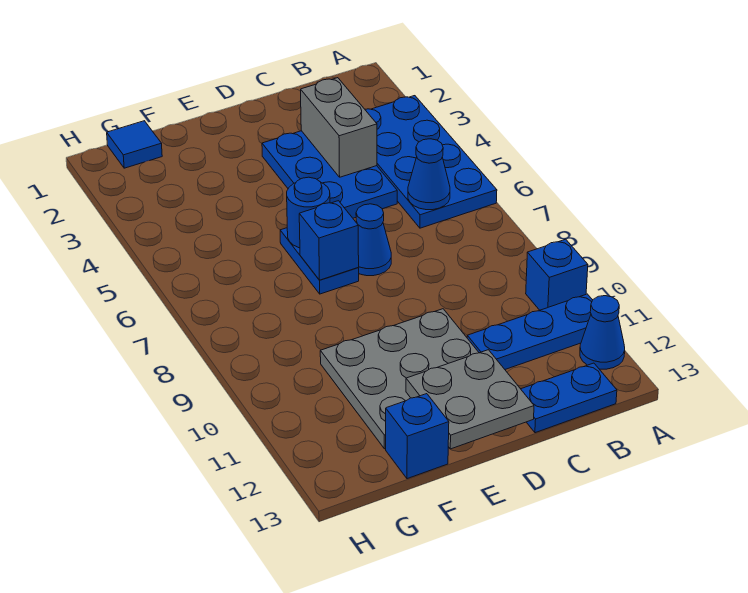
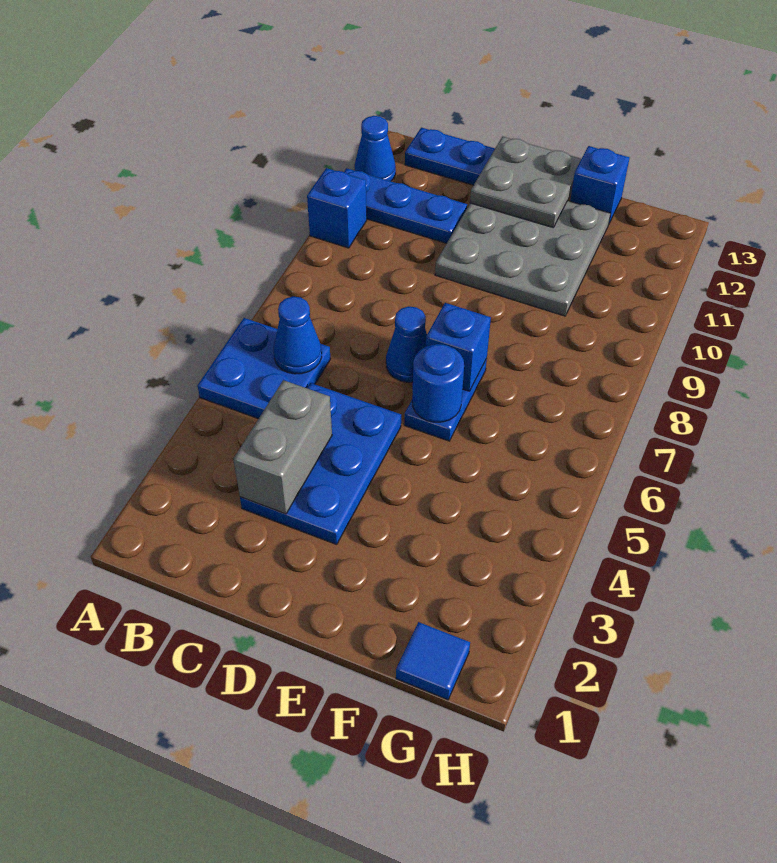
blue plate A3:B6 level 1 -> blue plate A5:B6 level 1

